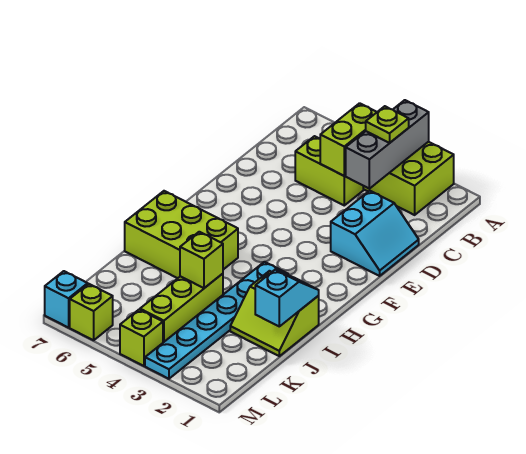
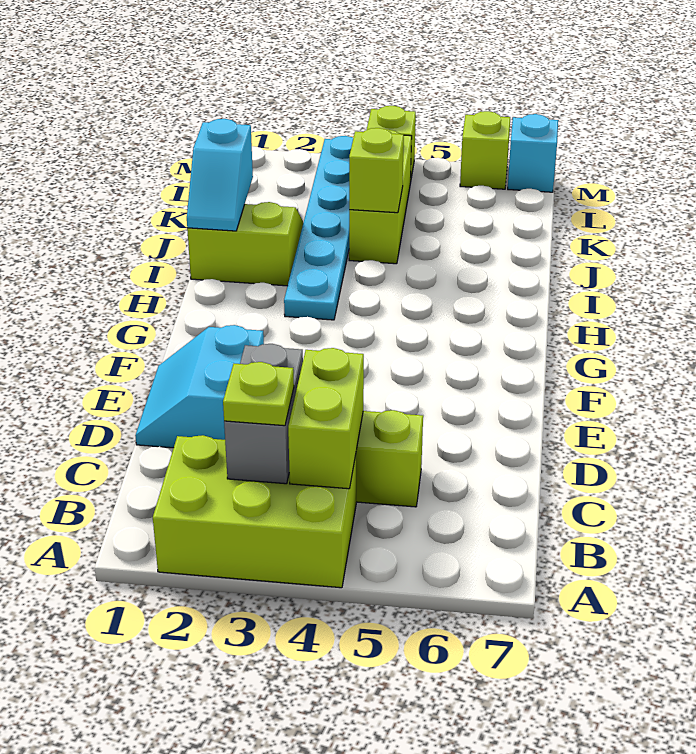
grey brick A3:C3 level 2 -> grey brick B3:C3 level 2
lime brick H5:I7 level 1 -> none

